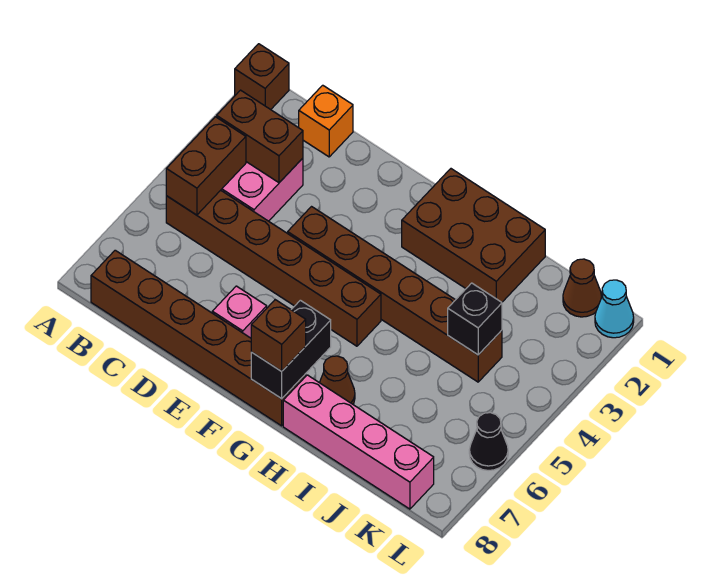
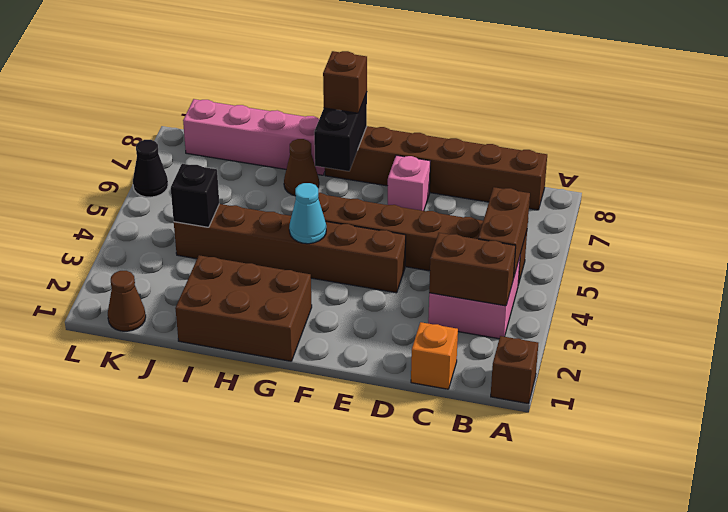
cyan cone L1 level 1 -> cyan cone G4 level 2

